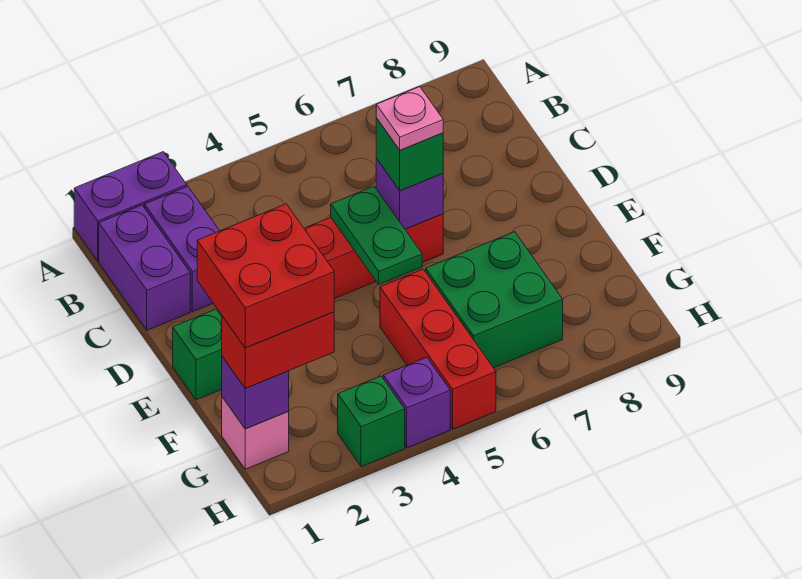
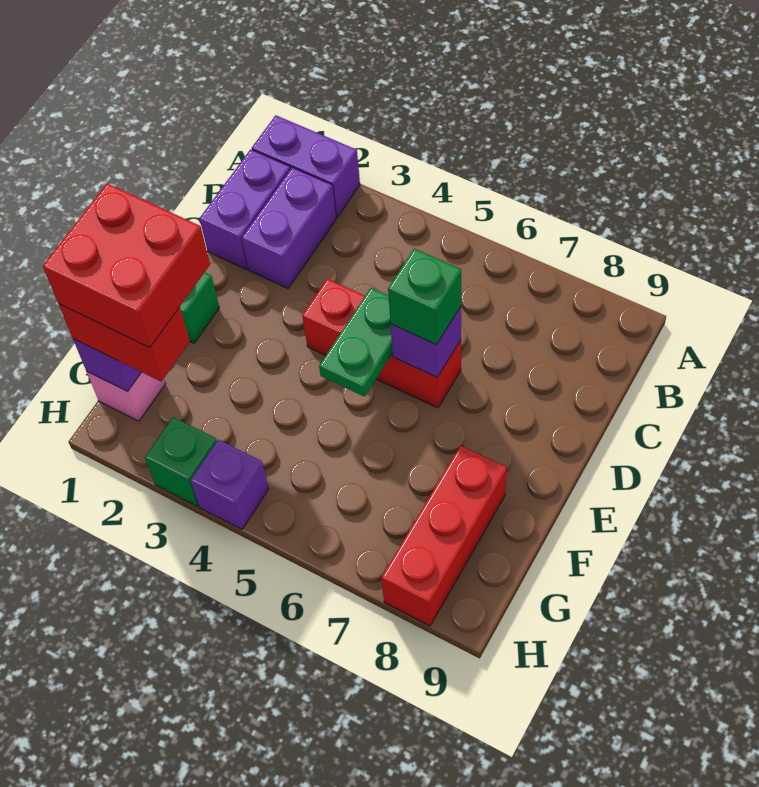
pink plate D6 level 4 -> none
red brick F5:H5 level 1 -> red brick F8:H8 level 1
green brick F6:G7 level 1 -> none

